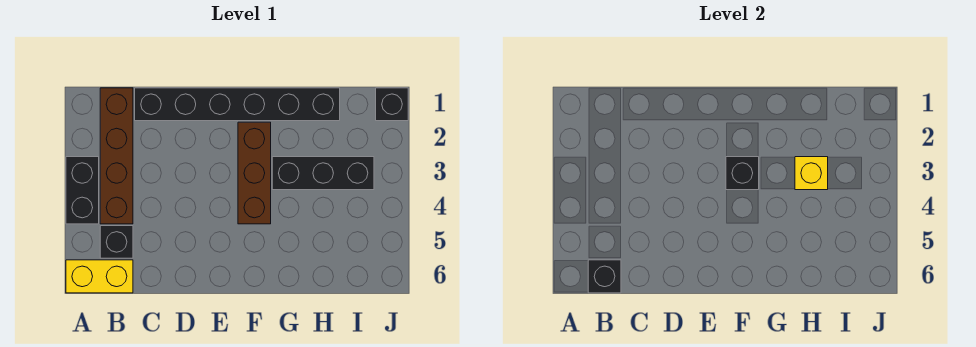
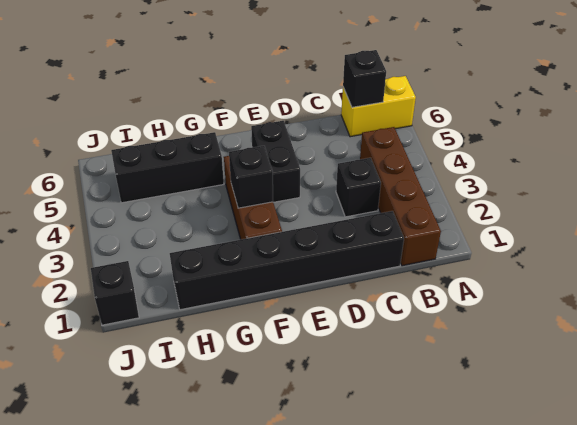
black brick A3:A4 level 1 -> black brick E4:E5 level 1
black brick B5 level 1 -> black brick C3 level 1
black brick G3:I3 level 1 -> black brick G5:I5 level 1
yellow brick H3 level 2 -> none

